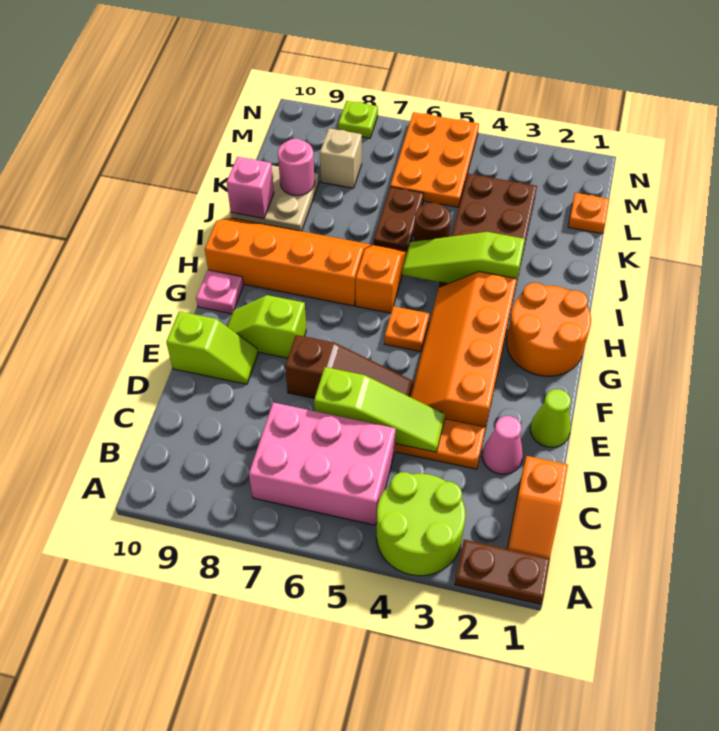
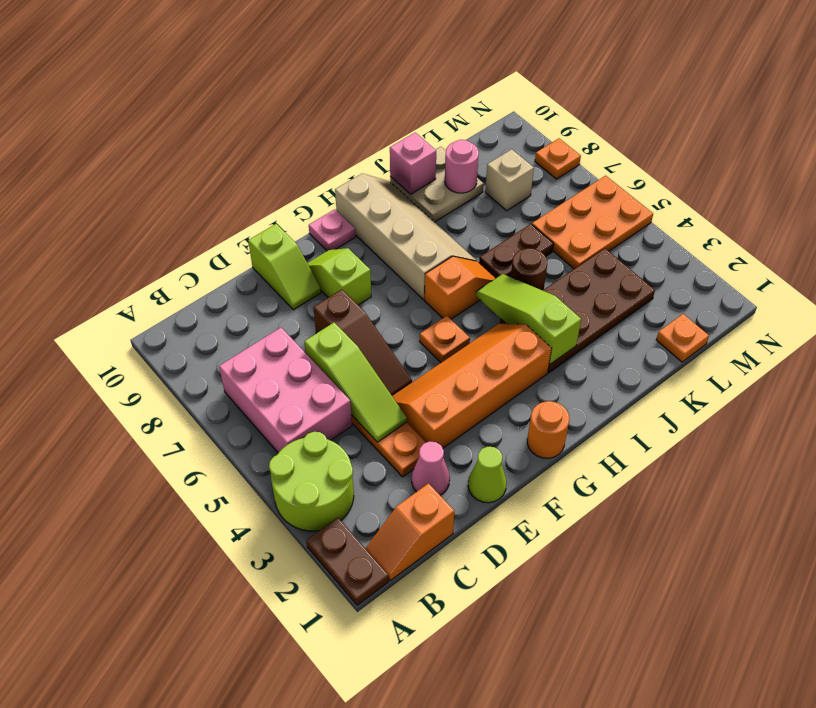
orange round brick G1:H2 level 1 -> orange round brick G1 level 1
orange slope H7:I10 level 1 top H -> tan slope H7:I10 level 1 top H
lime plate N8 level 1 -> orange plate N8 level 1

